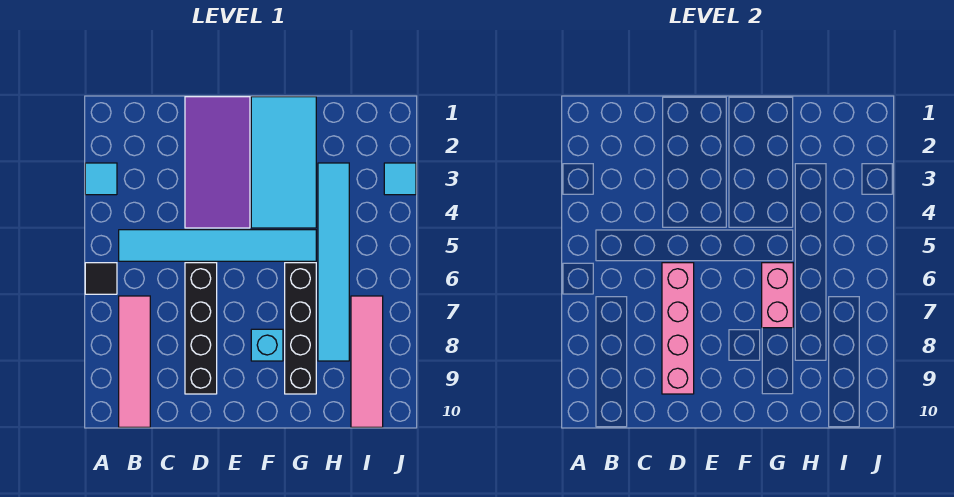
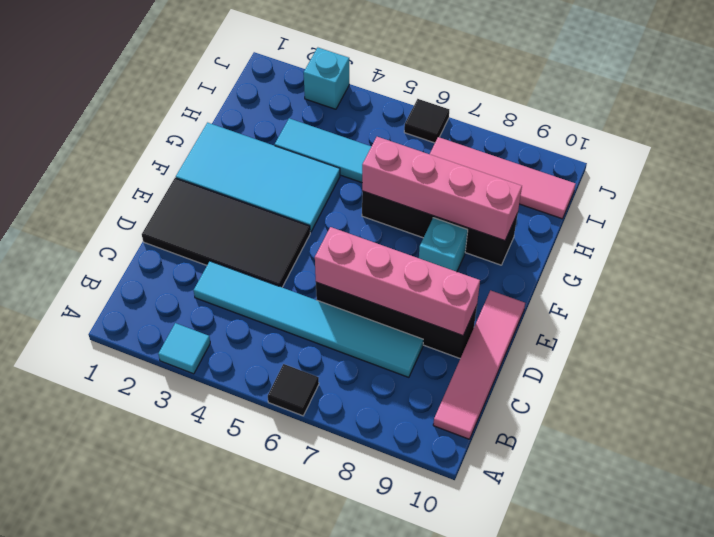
cyan tile B5:G5 level 1 -> cyan tile C3:C8 level 1
pink tile B7:B10 level 1 -> pink tile B10:E10 level 1
purple tile D1:E4 level 1 -> black tile D1:E4 level 1
pink brick G6:G7 level 2 -> pink brick G6:G9 level 2
cyan tile J3 level 1 -> cyan brick J3 level 1
none -> black tile J6 level 1

